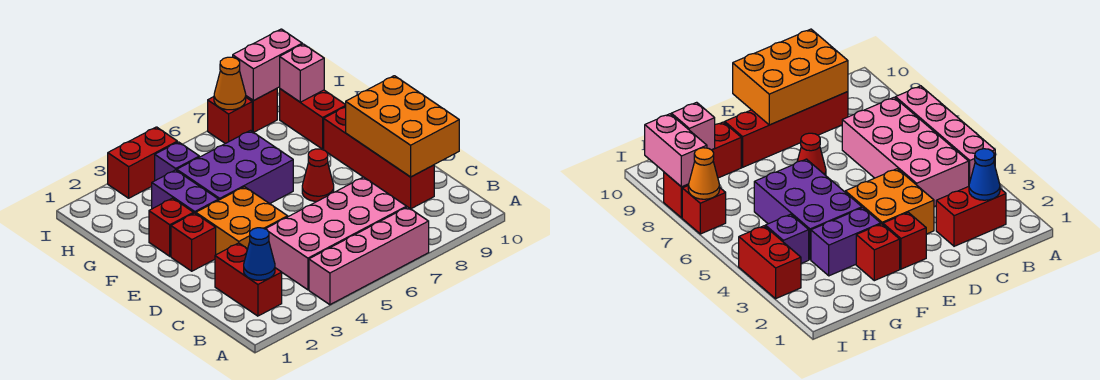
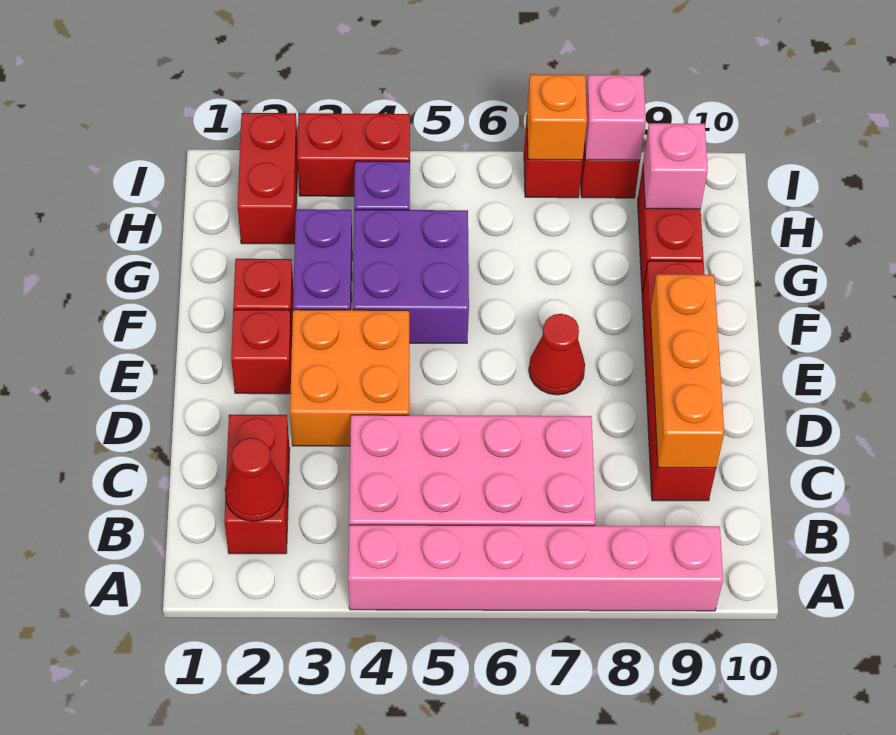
pink brick A4:A7 level 1 -> pink brick A4:A9 level 1
blue cone B2 level 2 -> red cone B2 level 2
orange brick C9:E10 level 2 -> orange brick C9:E9 level 2
purple brick F4:G6 level 1 -> purple brick F4:G5 level 1
none -> red brick H2:I2 level 1
orange cone I7 level 2 -> orange brick I7 level 2
pink brick I8:I9 level 2 -> pink brick I8 level 2

